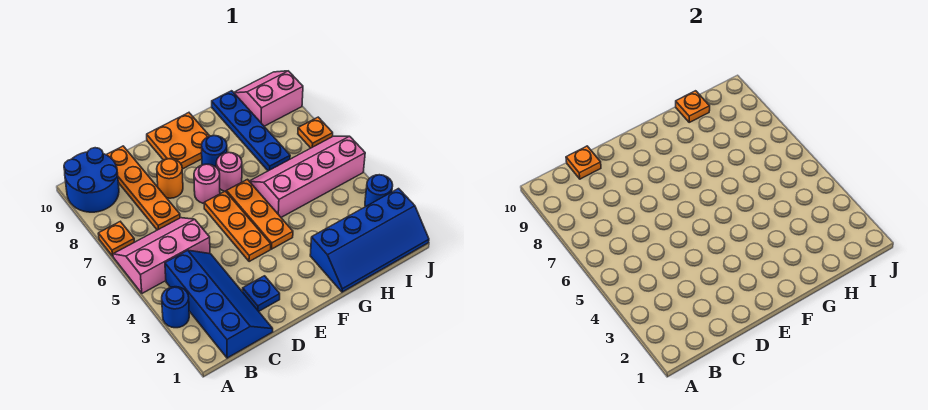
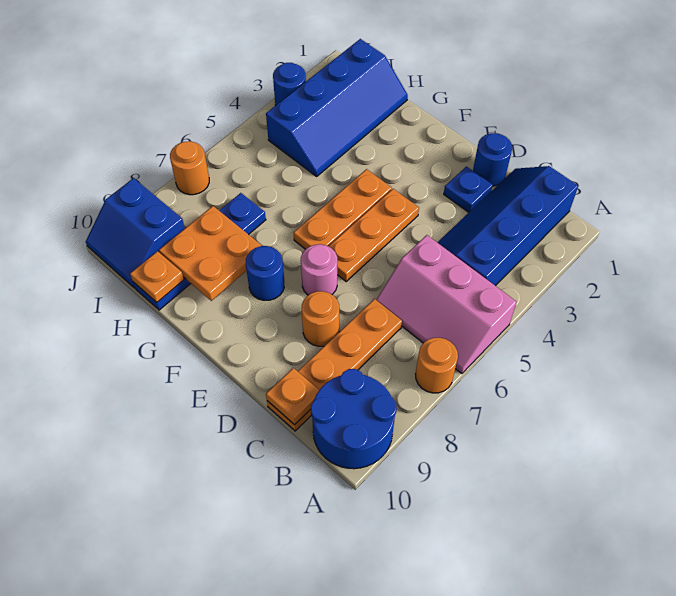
blue round brick A3 level 1 -> blue round brick D1 level 1
orange plate A7 level 1 -> orange round brick A7 level 1
orange plate E9:F10 level 1 -> orange plate G8:H9 level 2
pink round brick F7 level 1 -> none
blue slope G1:J2 level 1 top 2 -> blue slope H1:I4 level 1 top I
pink slope G5:J6 level 1 top 5 -> none
pink slope I9:J10 level 1 top 9 -> blue slope I9:J10 level 1 top 9
orange plate J7 level 1 -> orange round brick J7 level 1

